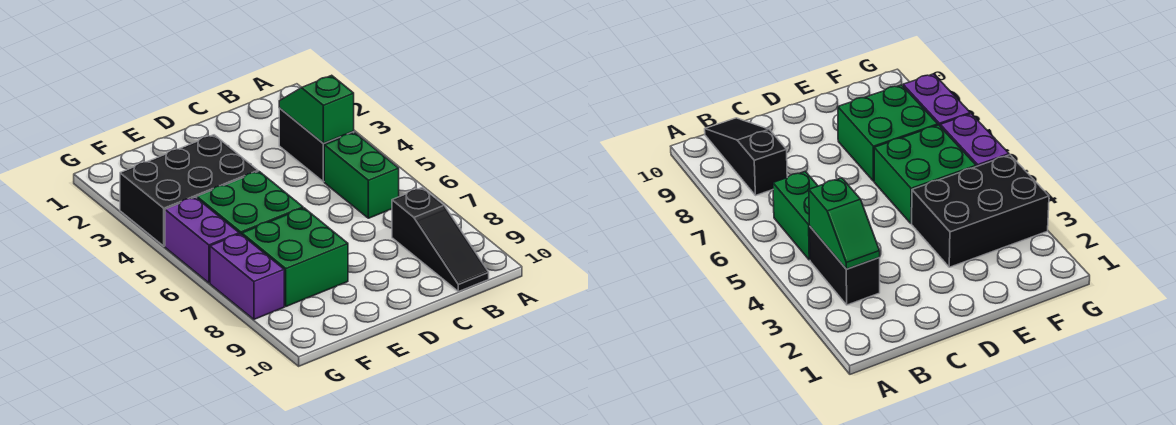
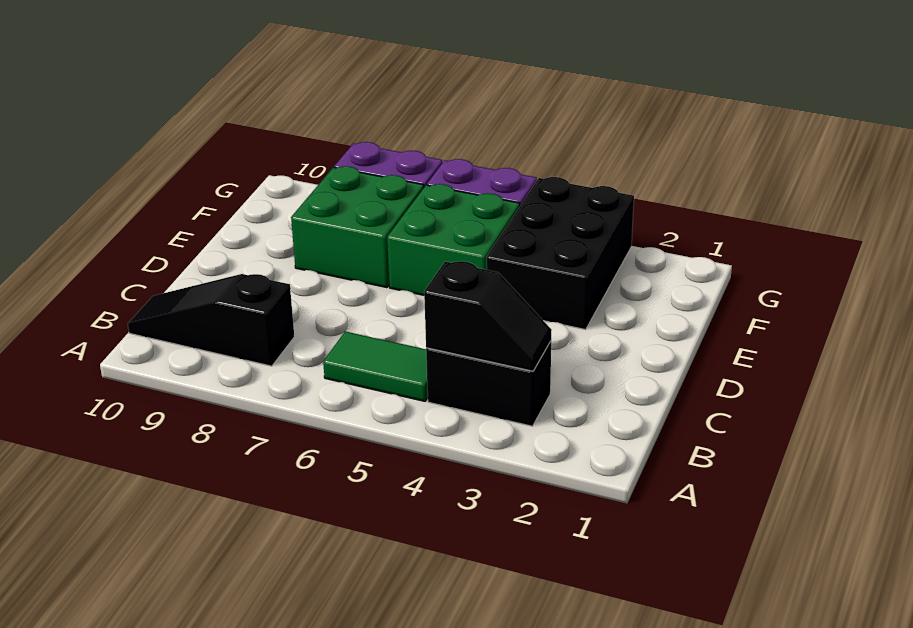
green slope B3:B4 level 2 top 4 -> black slope B3:B4 level 2 top 4
green brick B5:B6 level 1 -> green tile B5:B6 level 1

